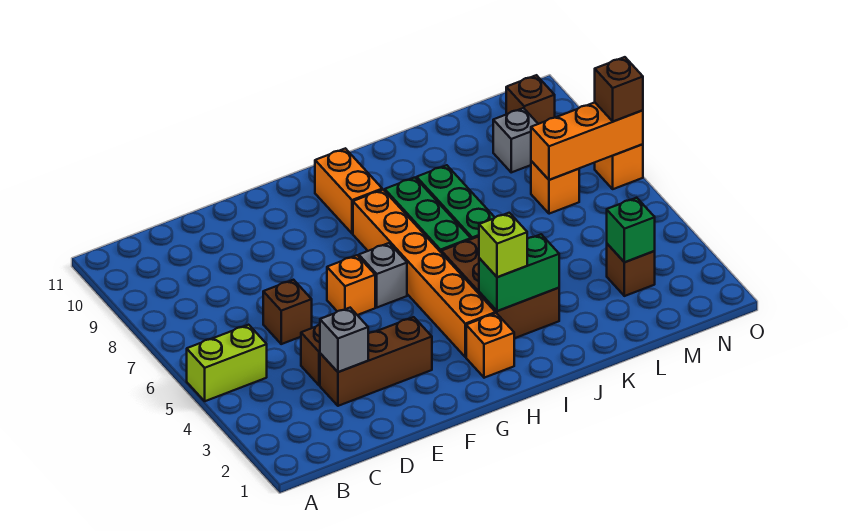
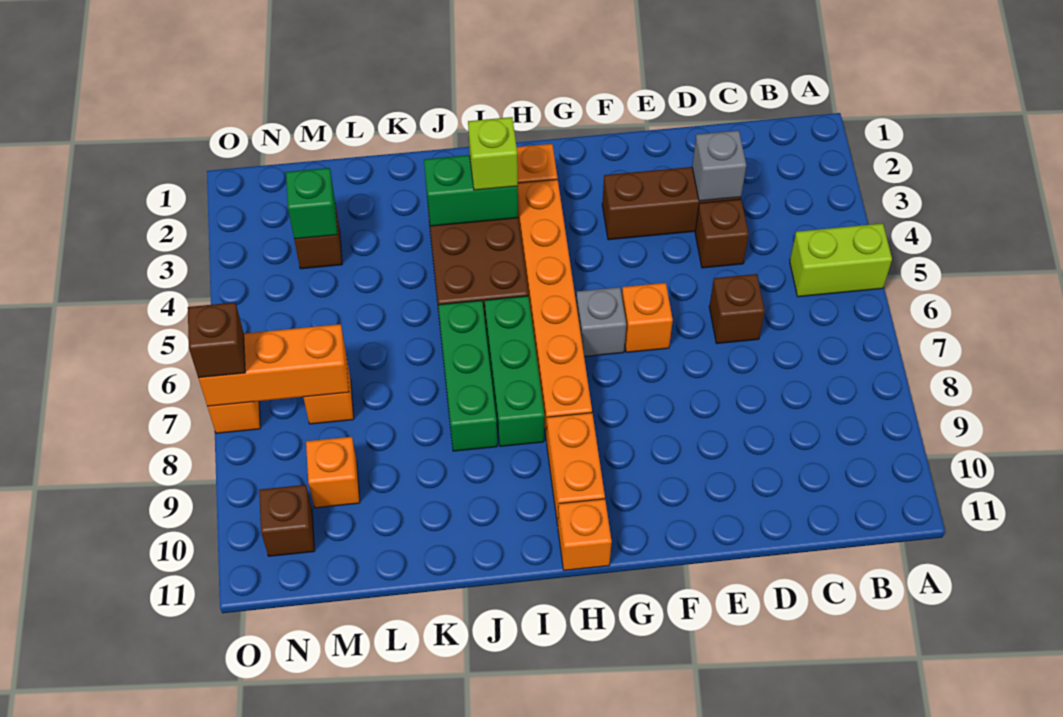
none -> orange brick H11 level 1
grey brick M9 level 1 -> orange brick M9 level 1

